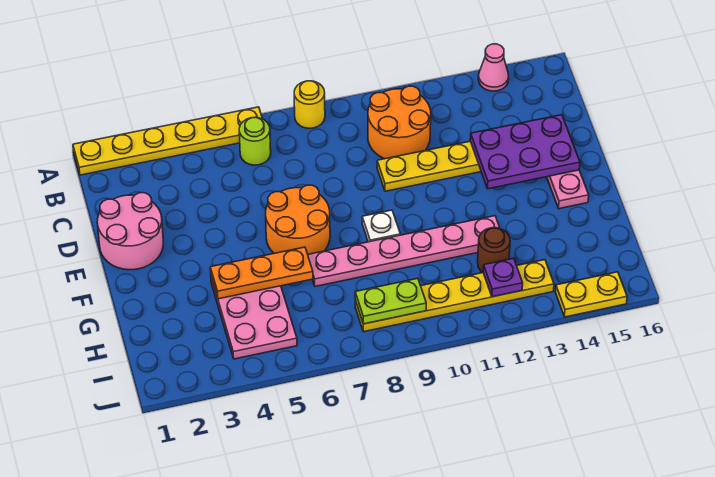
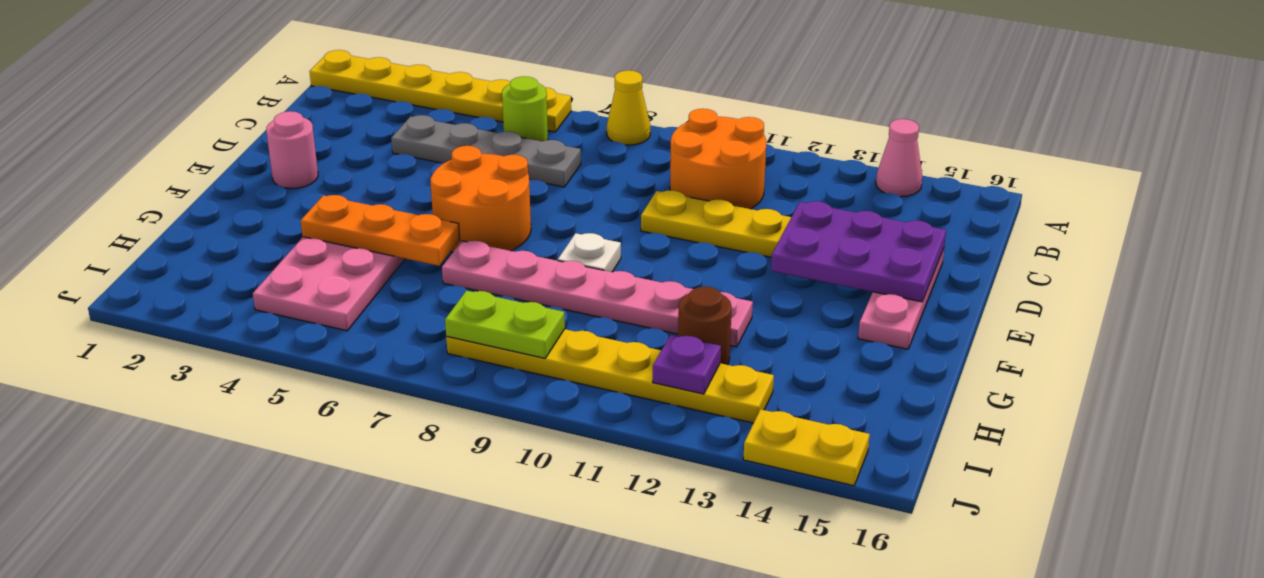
yellow round brick A8 level 1 -> yellow cone A8 level 1
none -> grey plate C4:C7 level 1
pink round brick D1:E2 level 1 -> pink round brick E2 level 1

